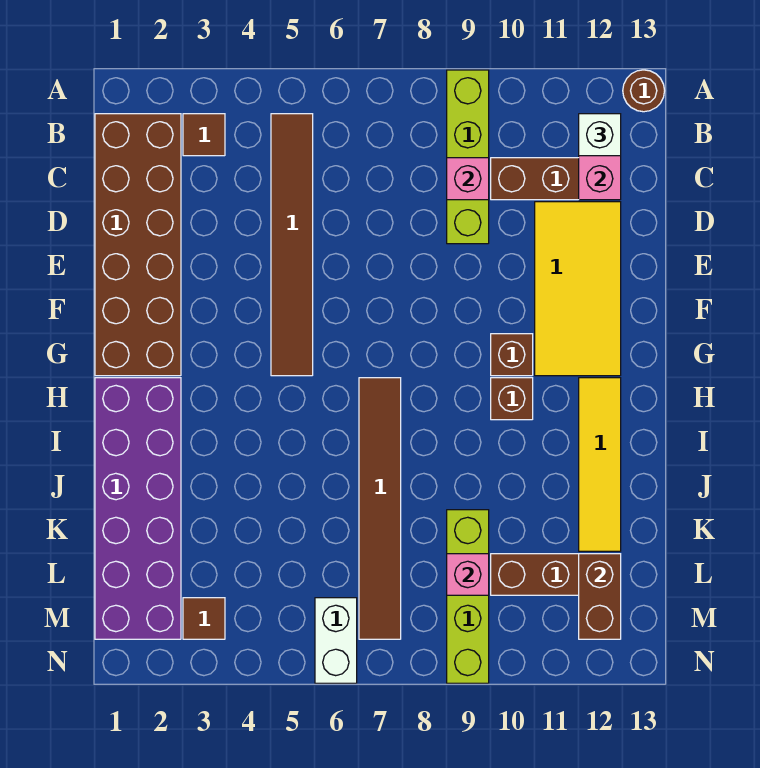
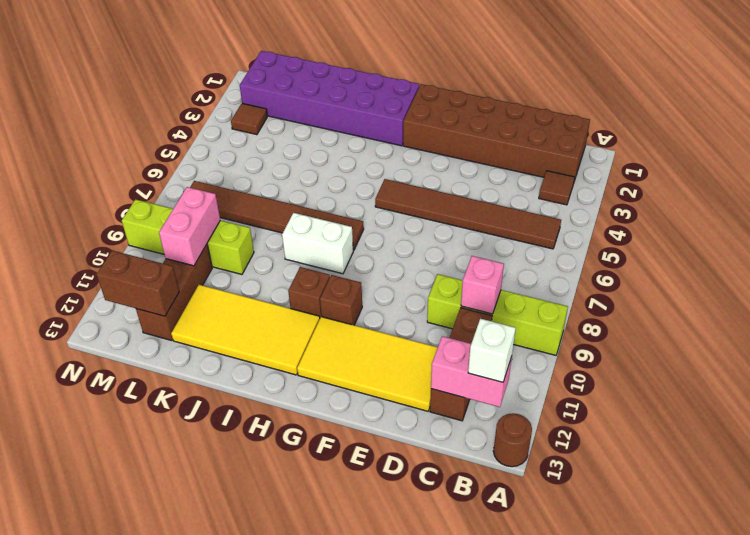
yellow tile H12:K12 level 1 -> yellow tile H11:K12 level 1
pink brick L9 level 2 -> pink brick L9:L10 level 2
white brick M6:N6 level 1 -> white brick H8:I8 level 1

